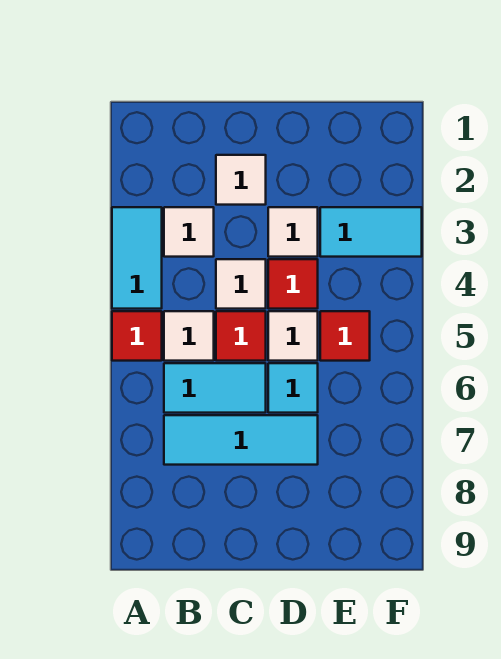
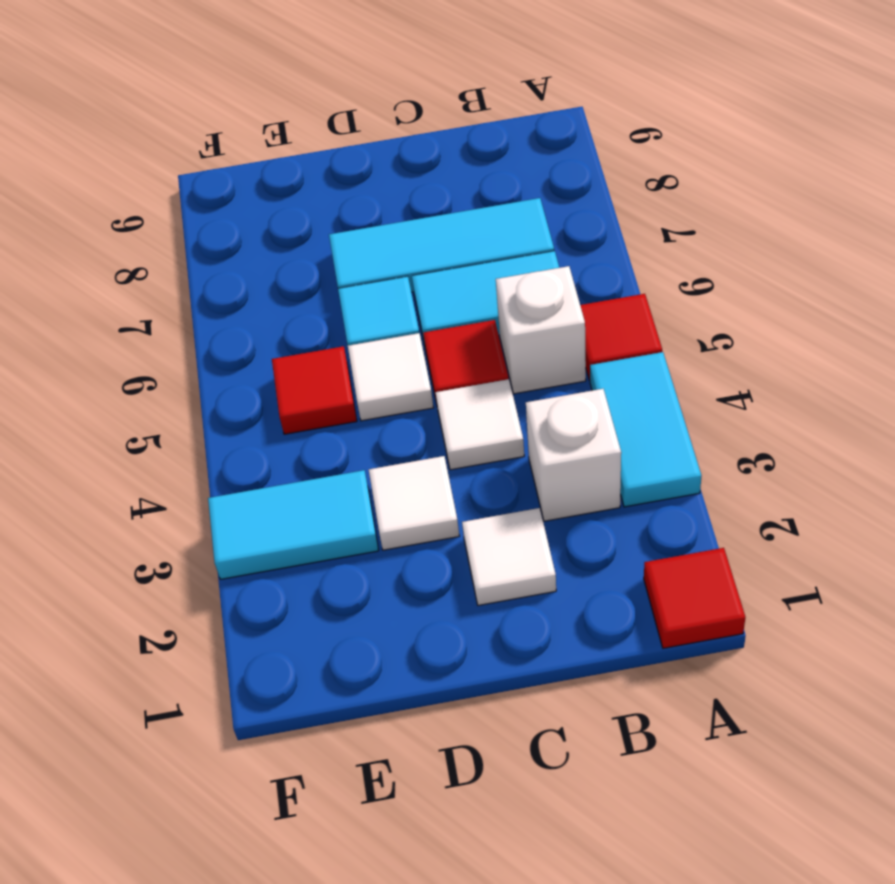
white tile B3 level 1 -> white brick B3 level 1
white tile B5 level 1 -> white brick B5 level 1
red tile D4 level 1 -> red tile A1 level 1

